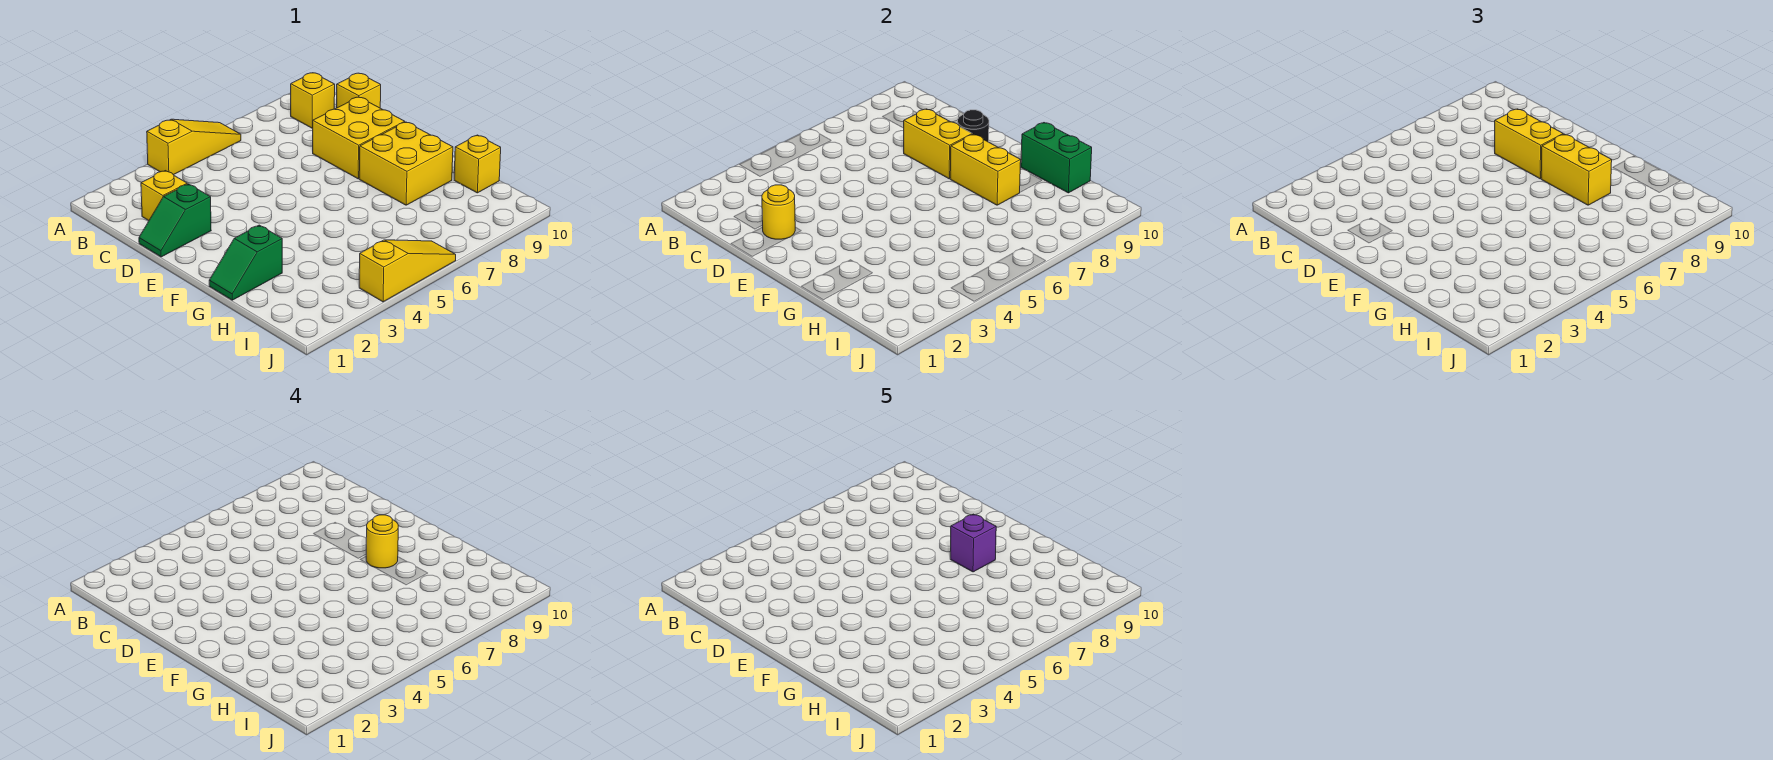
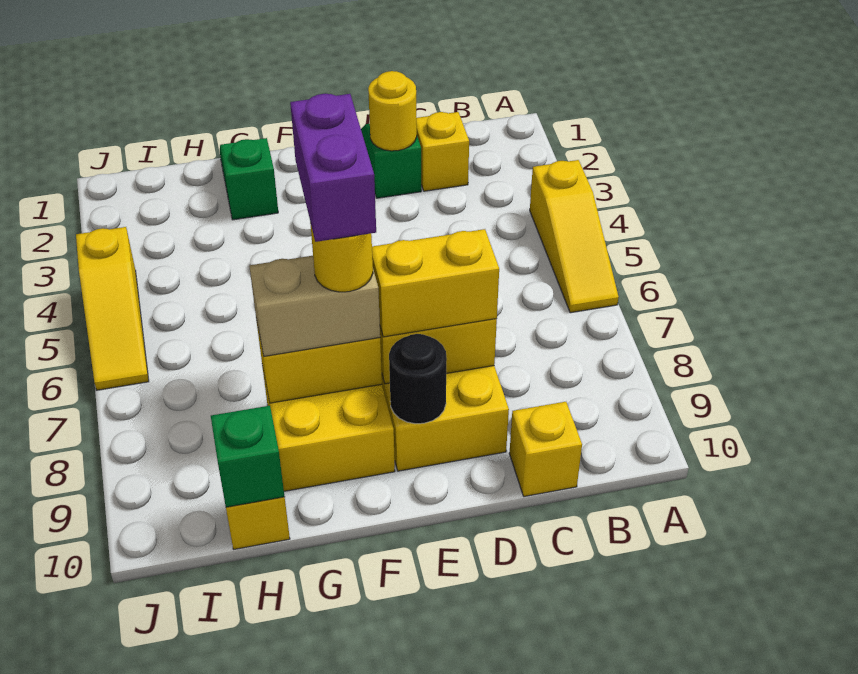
yellow brick B9 level 1 -> none
yellow brick F8:G8 level 3 -> tan brick F8:G8 level 3
purple brick F8 level 5 -> purple brick F7:F8 level 5
green brick G10:H10 level 2 -> green brick H10 level 2

